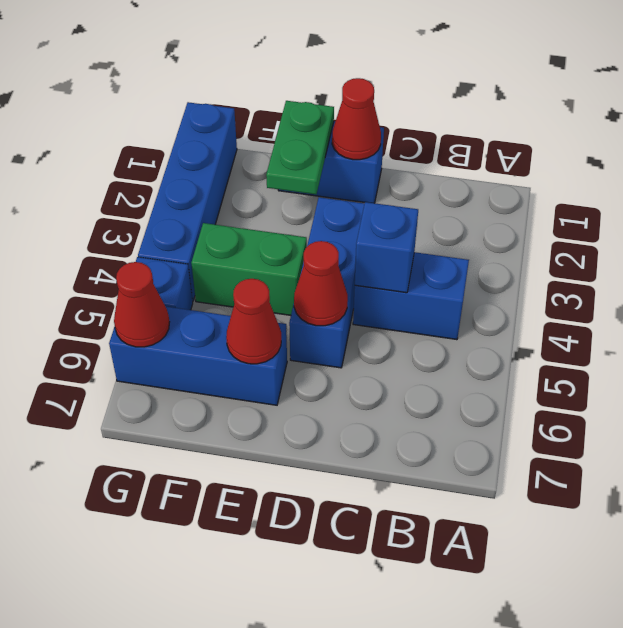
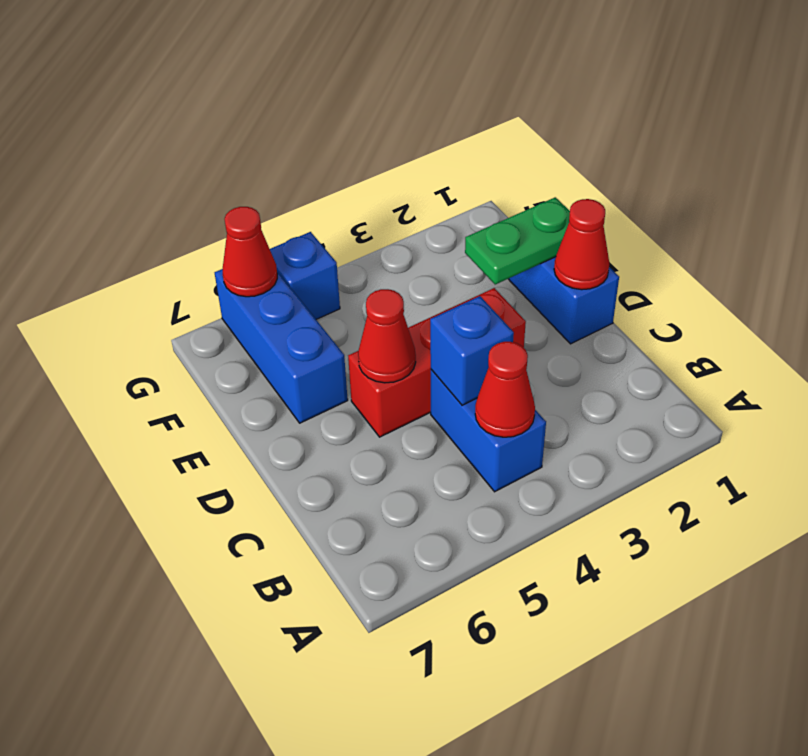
blue brick D3:D5 level 1 -> red brick D3:D5 level 1
green brick E4:F4 level 1 -> none
red cone E6 level 2 -> red cone B4 level 2
blue brick G1:G4 level 1 -> none

